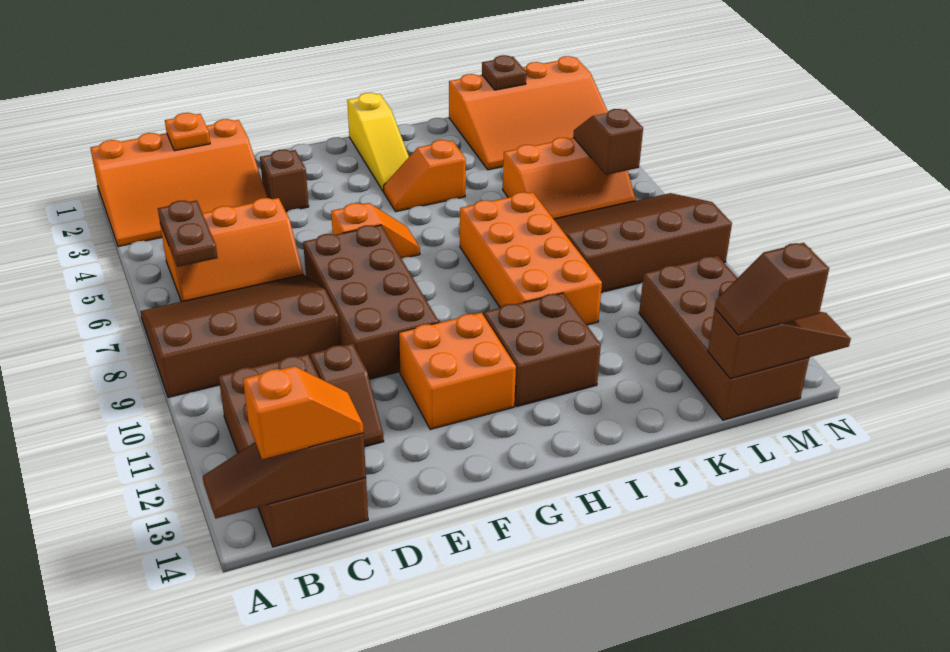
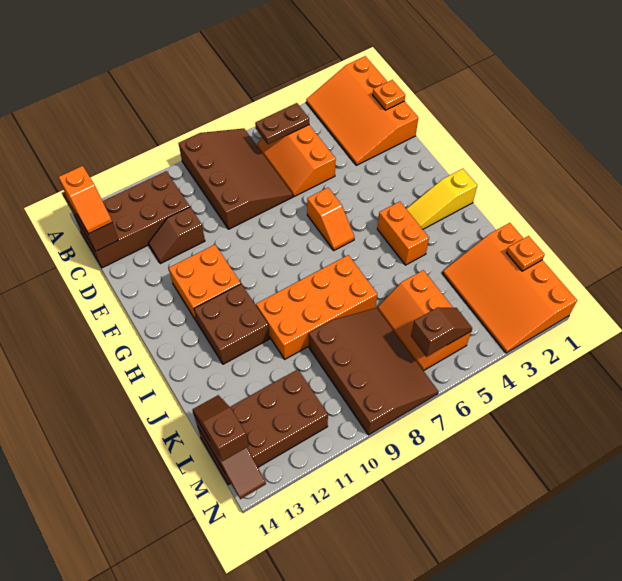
brown brick E3 level 1 -> none
brown brick E7:F10 level 1 -> none
orange slope H4:I4 level 1 top I -> orange brick H4:I4 level 1
brown plate L1 level 2 -> orange plate L1 level 2

